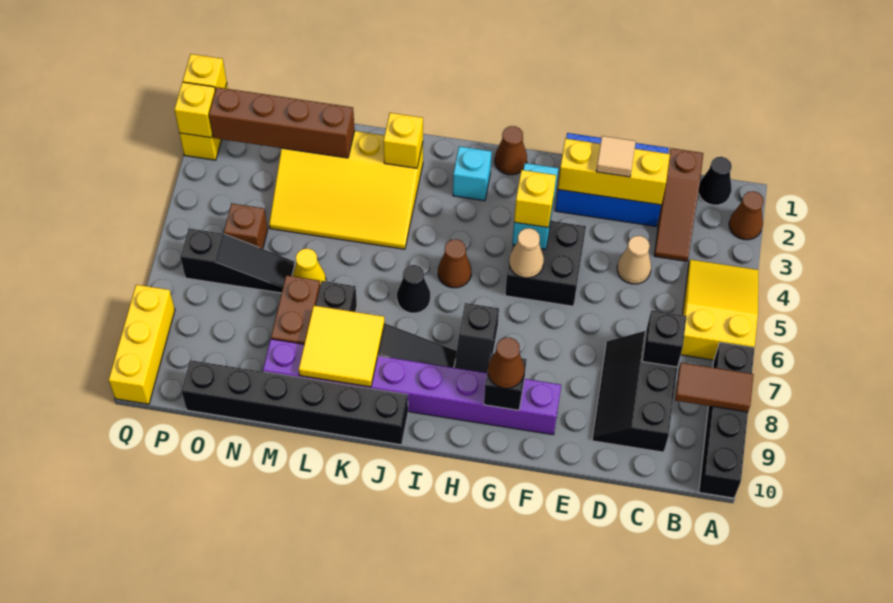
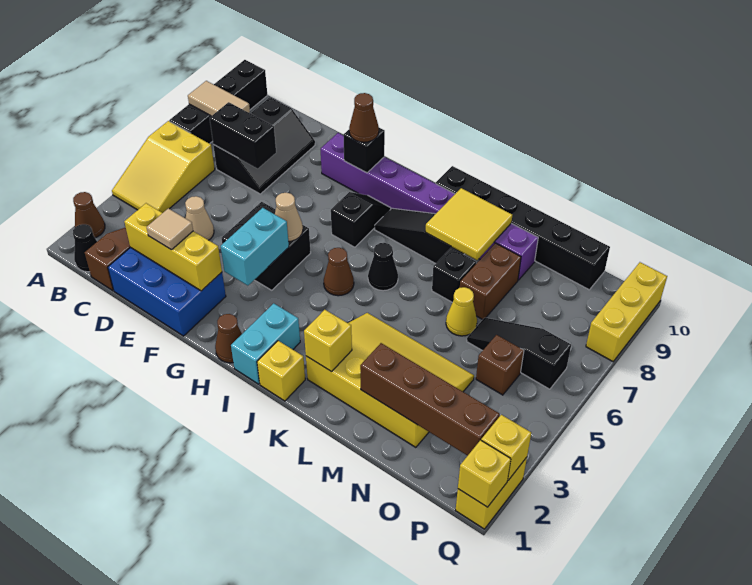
brown tile A8:B8 level 2 -> tan tile A8:B8 level 2
black brick C7 level 2 -> black brick C7:D7 level 2
yellow brick G4 level 3 -> yellow brick J1 level 1
cyan brick I2 level 1 -> cyan brick I1:I2 level 1

